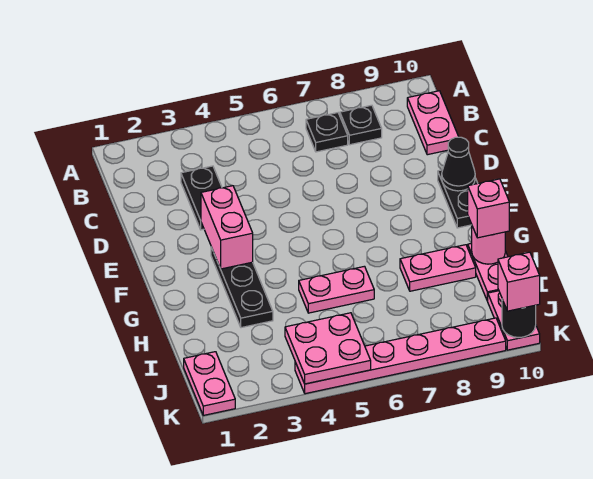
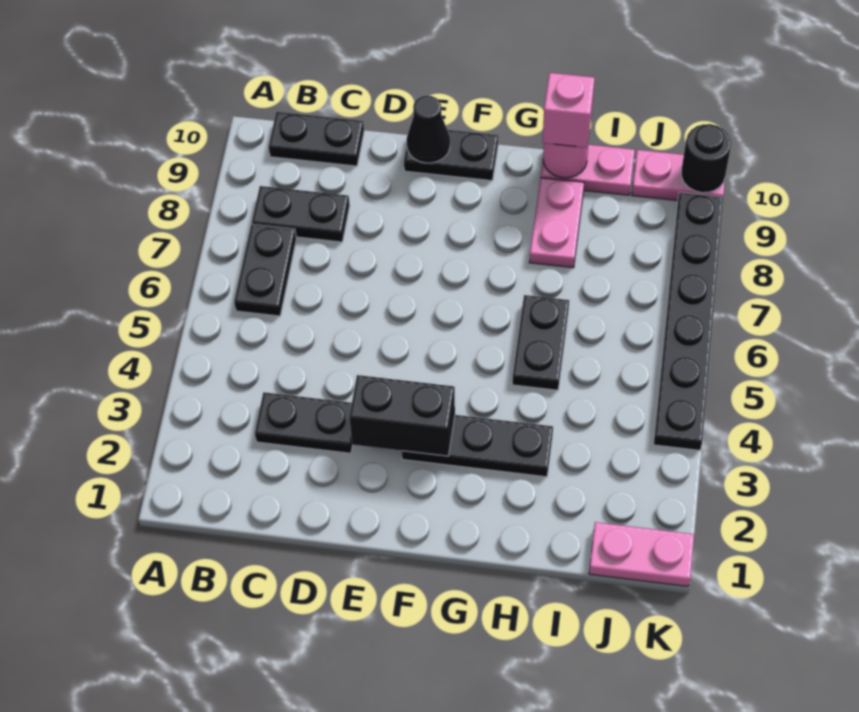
black plate B7 level 1 -> black plate B6:B7 level 1
black plate B8 level 1 -> black plate B8:C8 level 1
pink plate B10:C10 level 1 -> black plate B10:C10 level 1
pink brick E3:F3 level 2 -> black brick E3:F3 level 2
pink plate H5:H6 level 1 -> black plate H5:H6 level 1
pink plate J4:K5 level 2 -> none
pink plate K4:K9 level 1 -> black plate K4:K9 level 1
pink brick K10 level 3 -> none

